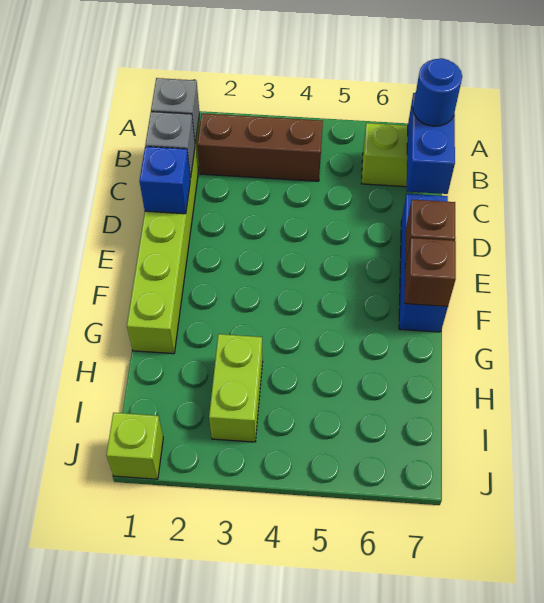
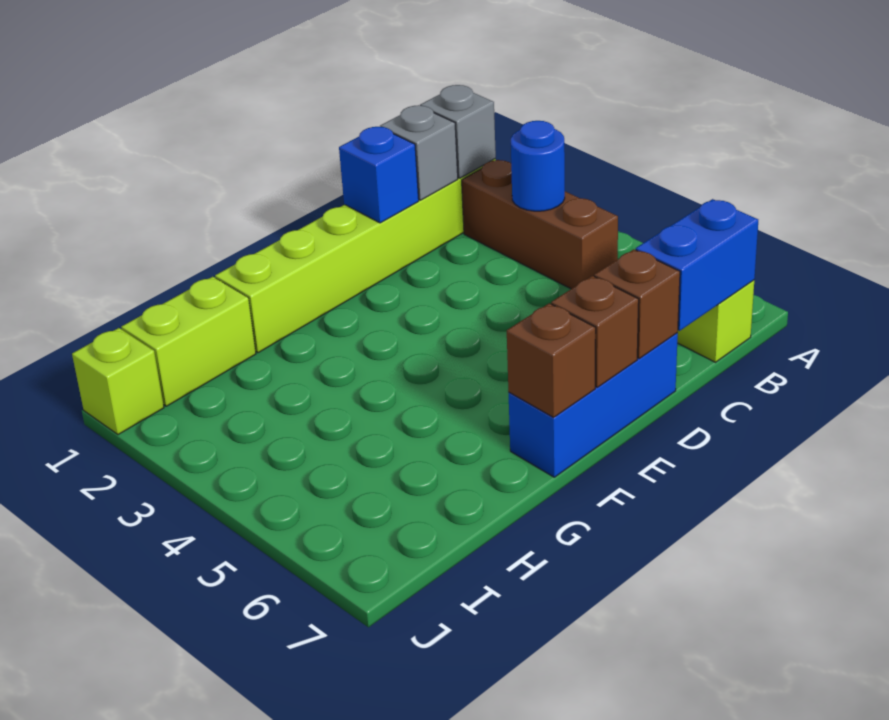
blue round brick B7 level 3 -> blue round brick B3 level 2
none -> brown brick D7 level 2
lime brick H3:I3 level 1 -> lime brick H1:I1 level 1

